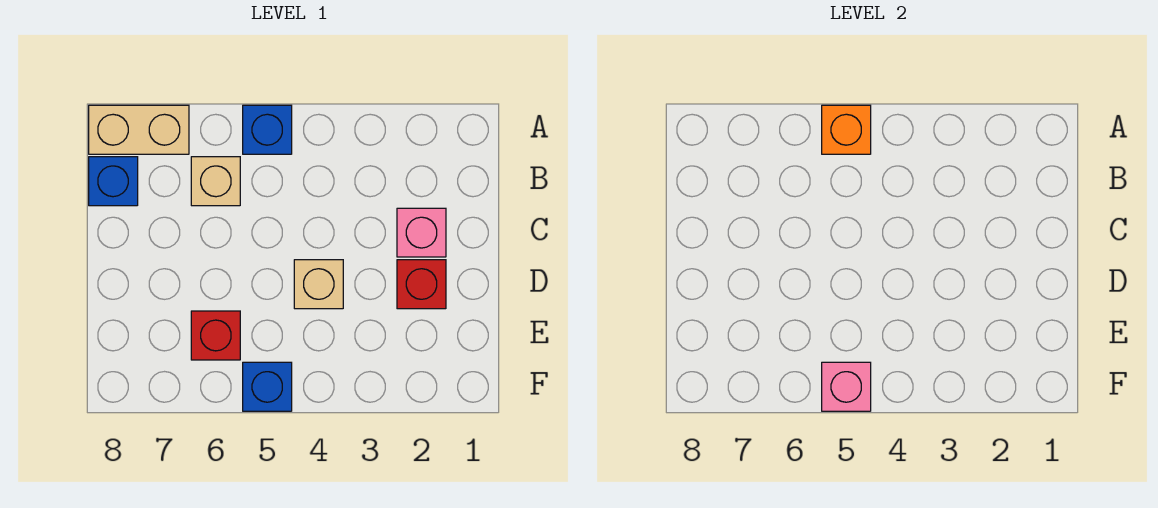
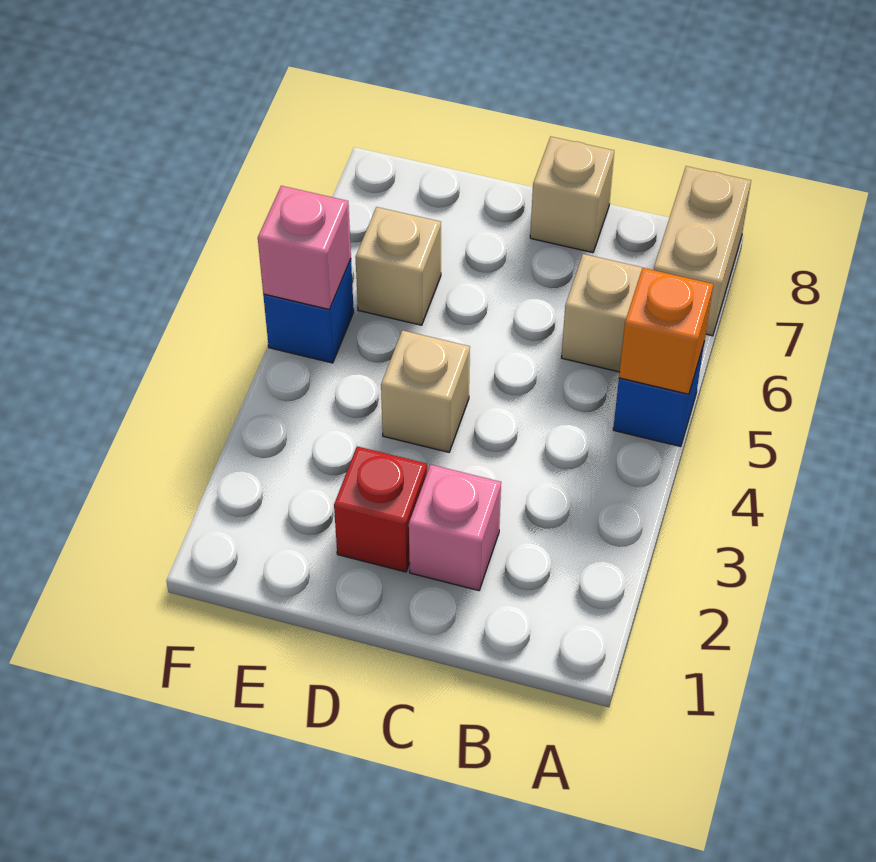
blue brick B8 level 1 -> none
none -> tan brick C8 level 1
red brick E6 level 1 -> tan brick E6 level 1

